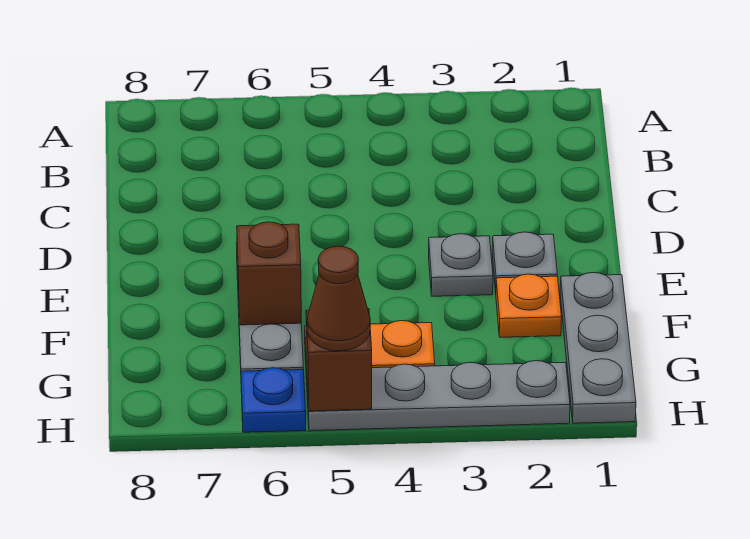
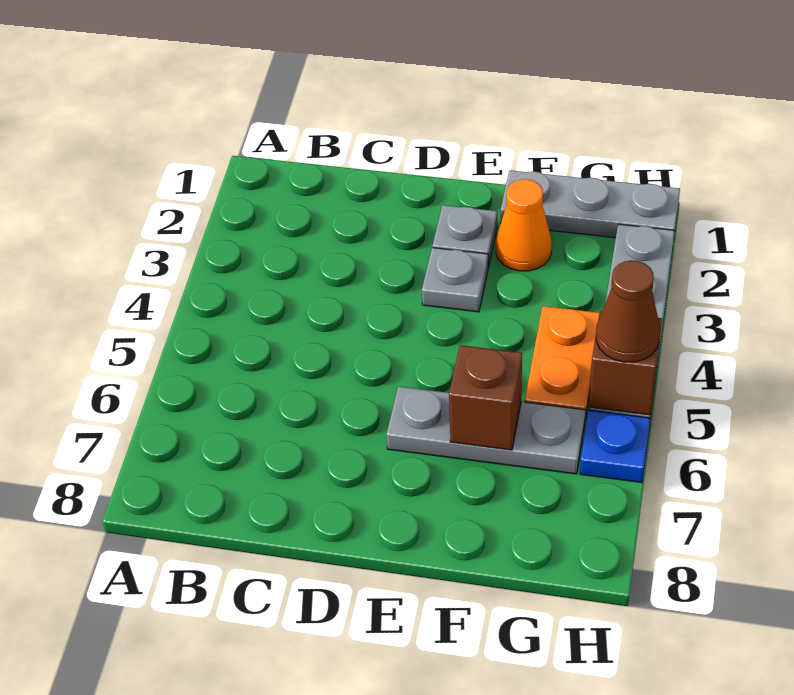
orange plate F2 level 1 -> orange cone F2 level 1

